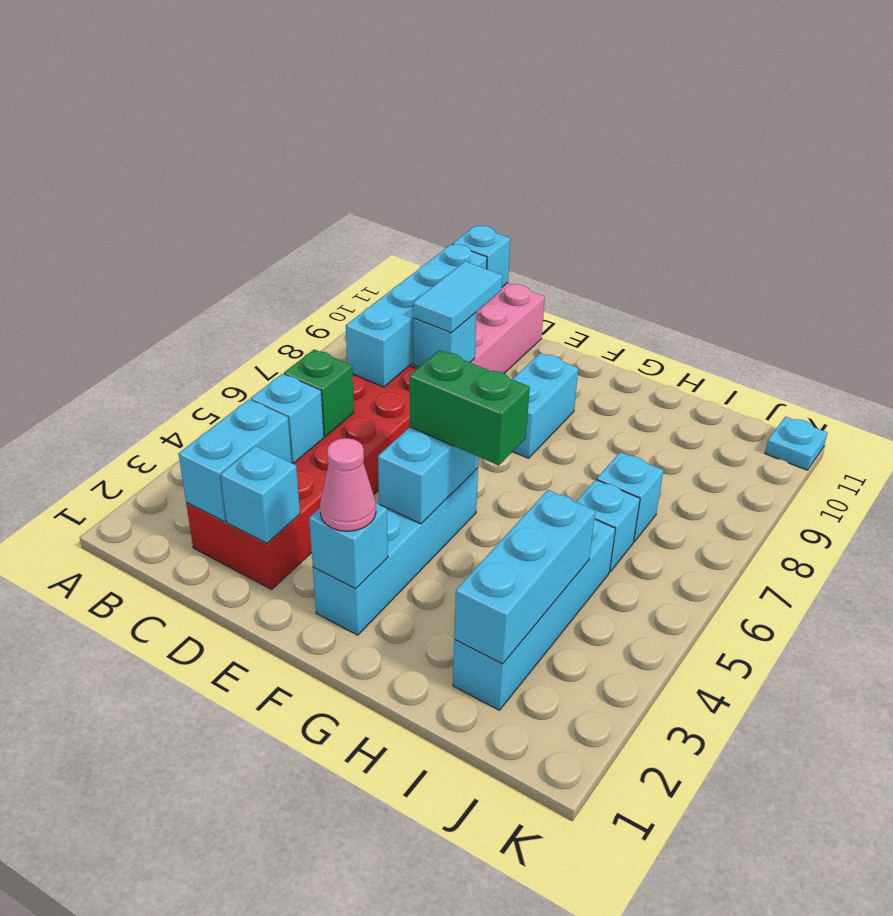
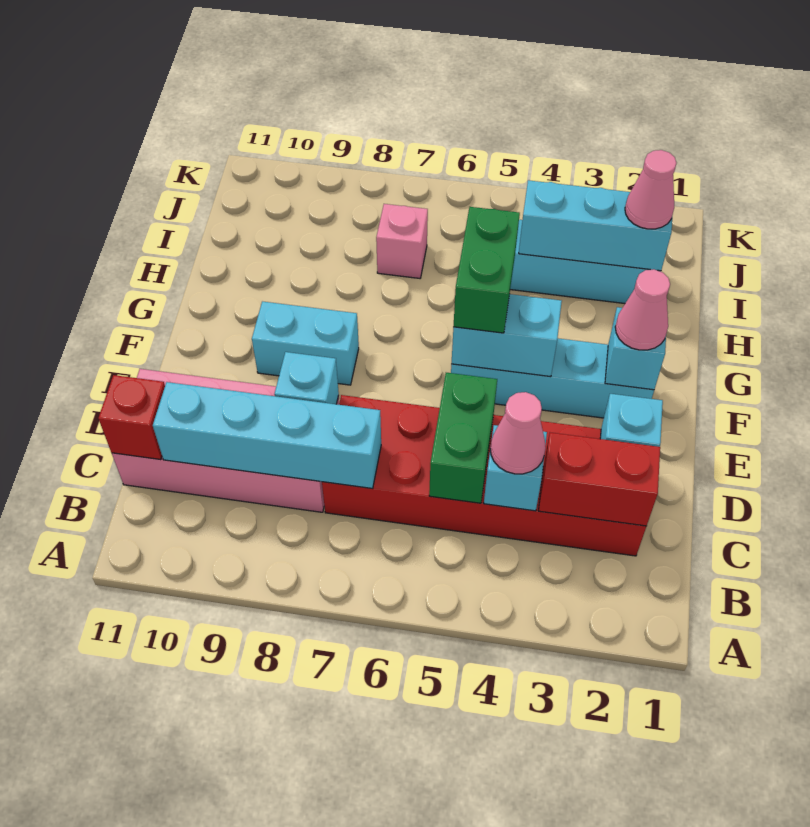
cyan brick C2:C3 level 2 -> red brick C2:C3 level 2
none -> pink cone C4 level 3
green brick C5 level 2 -> green brick C5:D5 level 2
cyan brick C11 level 2 -> red brick C11 level 2
cyan tile D8:D9 level 3 -> none
none -> pink cone I2 level 3
cyan brick I6 level 1 -> none
cyan brick I7 level 1 -> pink brick I7 level 1
cyan plate K11 level 1 -> none

